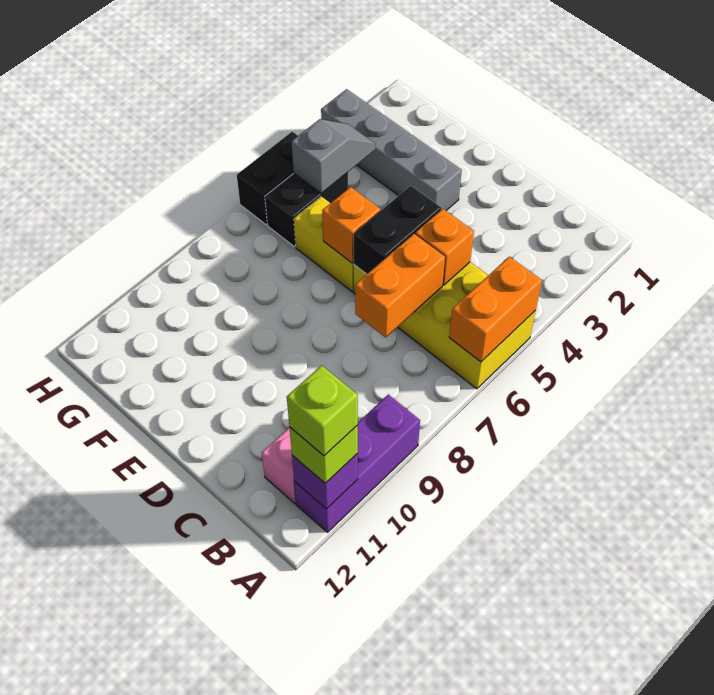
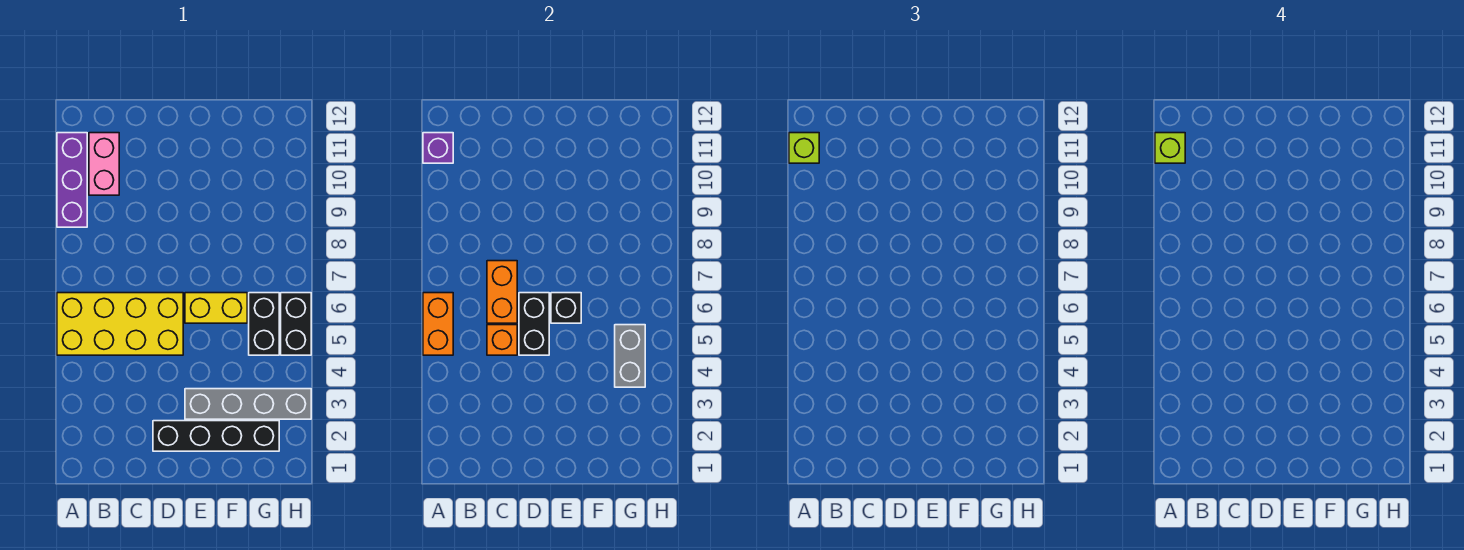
none -> black brick D2:G2 level 1
orange brick E6 level 2 -> black brick E6 level 2
grey slope G4:G5 level 2 top 5 -> grey brick G4:G5 level 2

